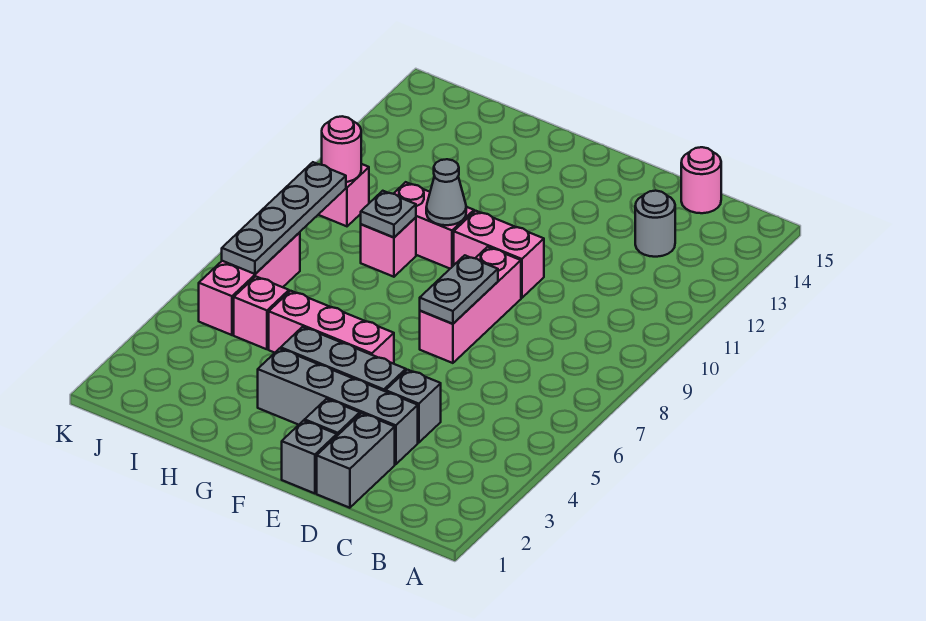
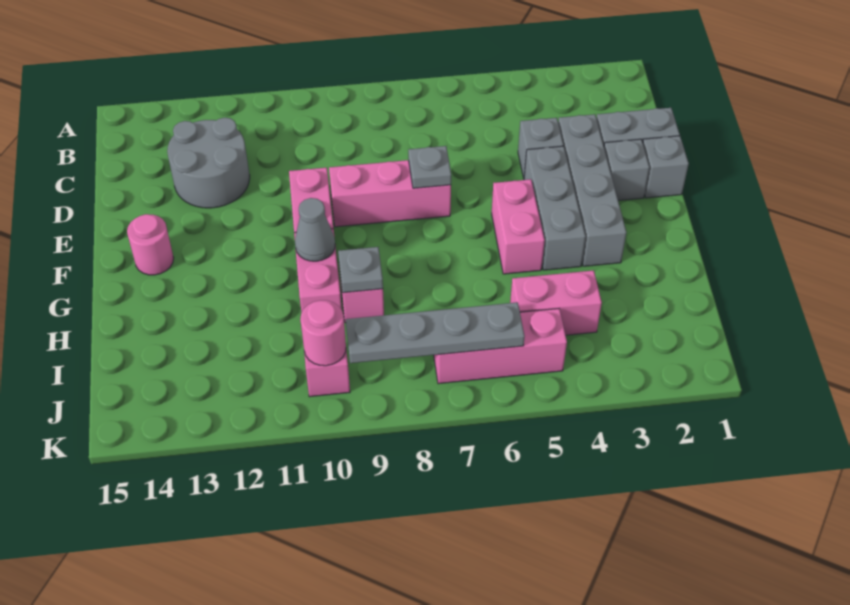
grey round brick C13 level 1 -> grey round brick C12:D13 level 1
pink round brick C15 level 1 -> pink round brick F14 level 1
grey plate E7:E8 level 2 -> grey plate E7 level 2
pink brick F5:H5 level 1 -> pink brick F5:G5 level 1
pink brick I5 level 1 -> pink brick I4:I5 level 1

